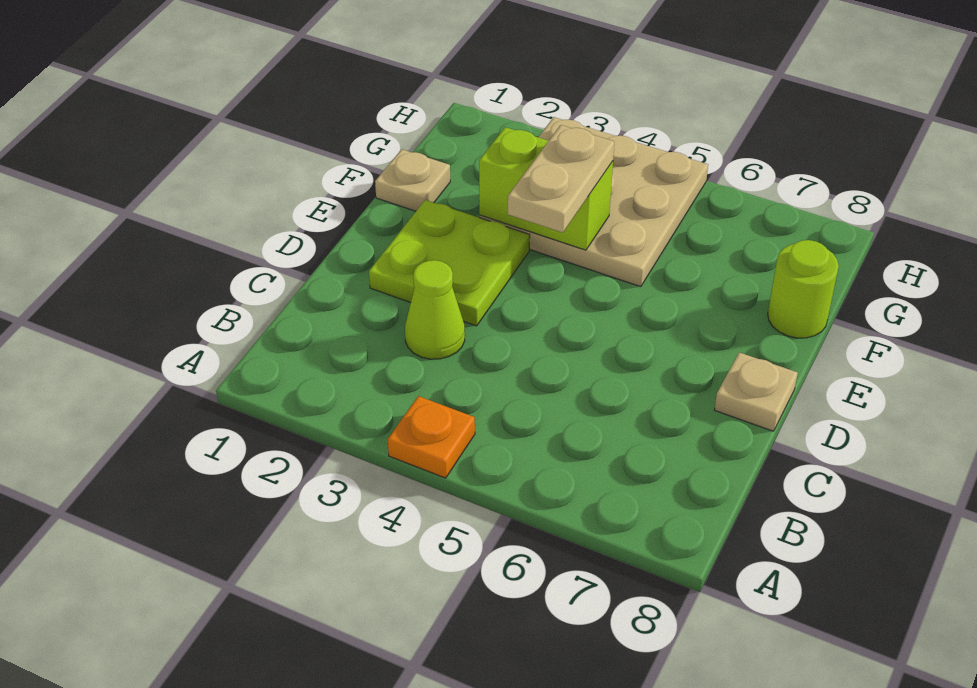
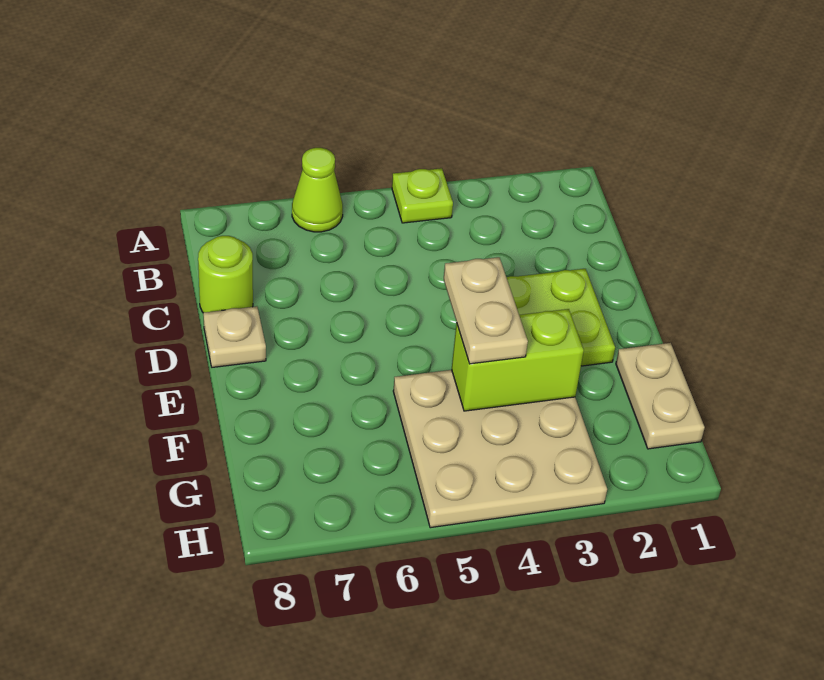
orange plate A4 level 1 -> lime plate A4 level 1
lime cone C3 level 1 -> lime cone A6 level 1
tan plate F1 level 1 -> tan plate F1:G1 level 1
lime round brick F8 level 1 -> lime round brick C8 level 1

